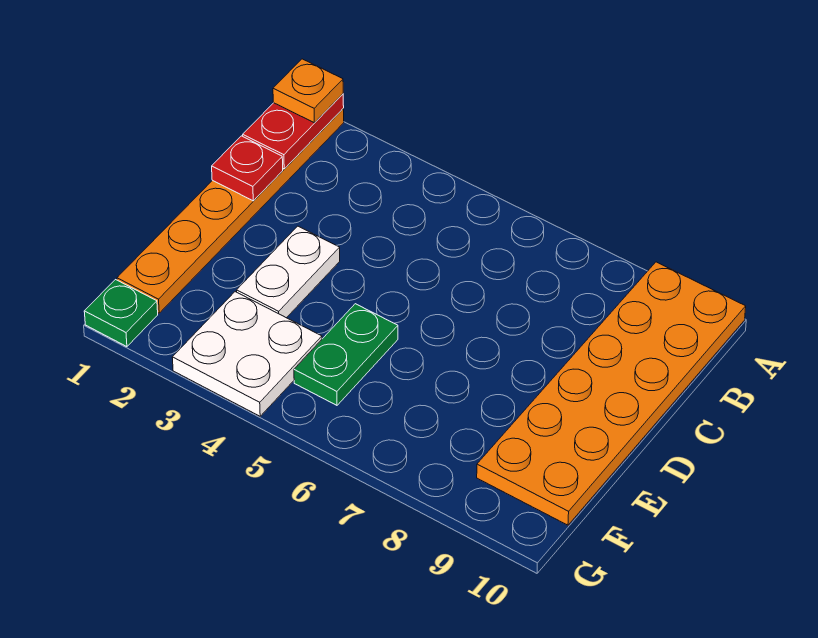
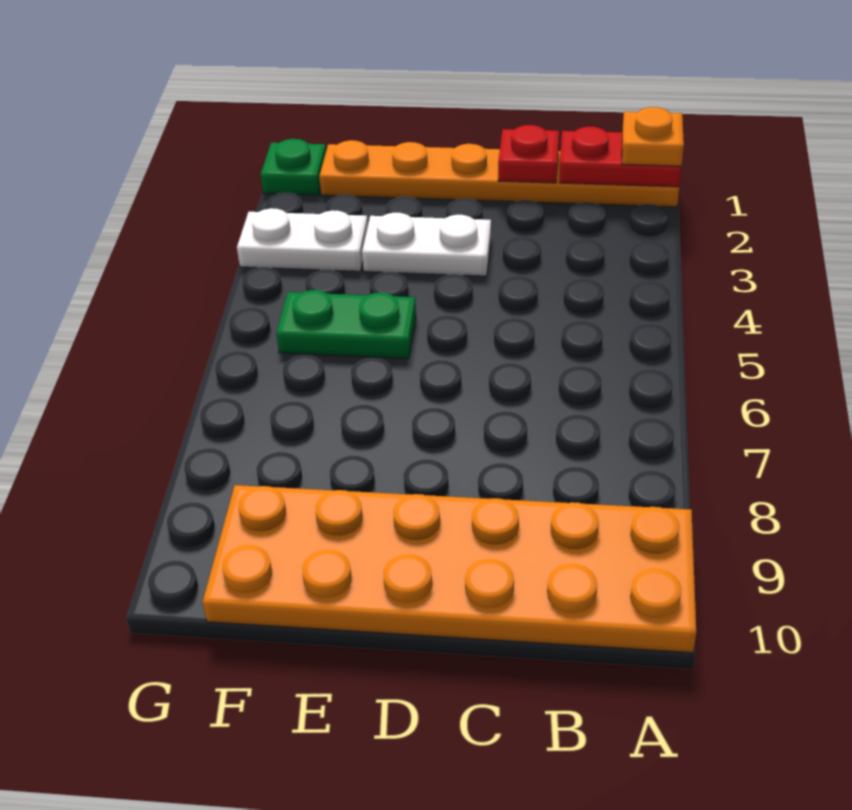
white plate F3:G4 level 1 -> white plate F3:G3 level 1

